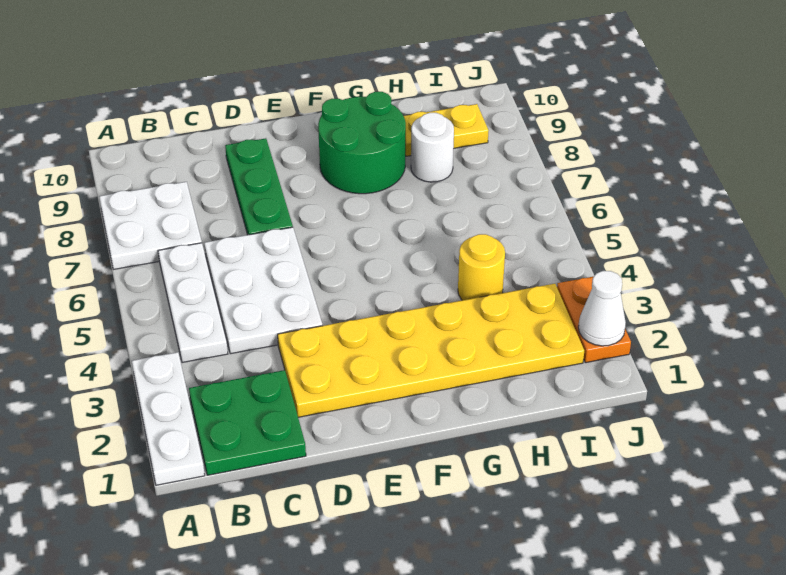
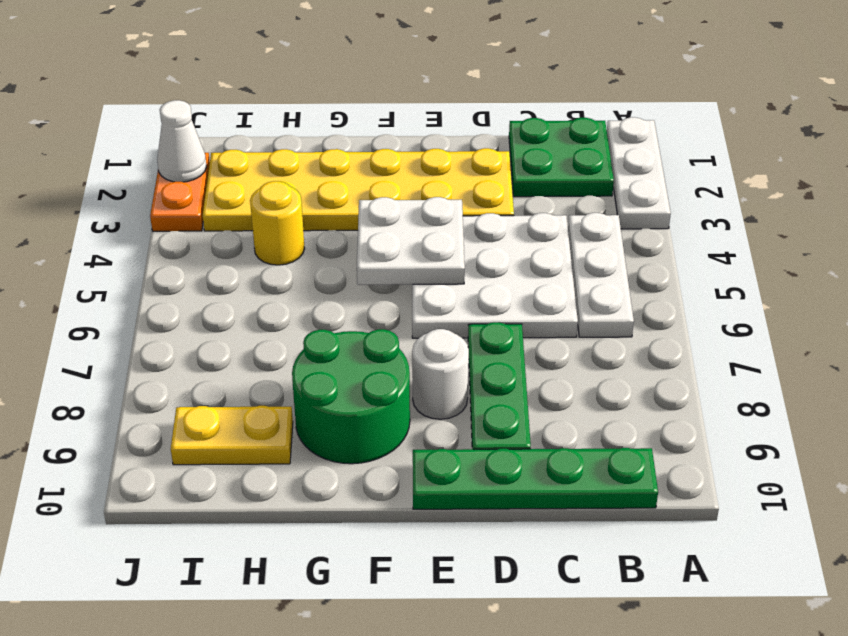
white plate A7:B8 level 1 -> white plate E4:F5 level 2
none -> green plate B10:E10 level 1
white plate C4:D6 level 1 -> white plate C4:E6 level 1
white round brick H8 level 1 -> white round brick E8 level 1

